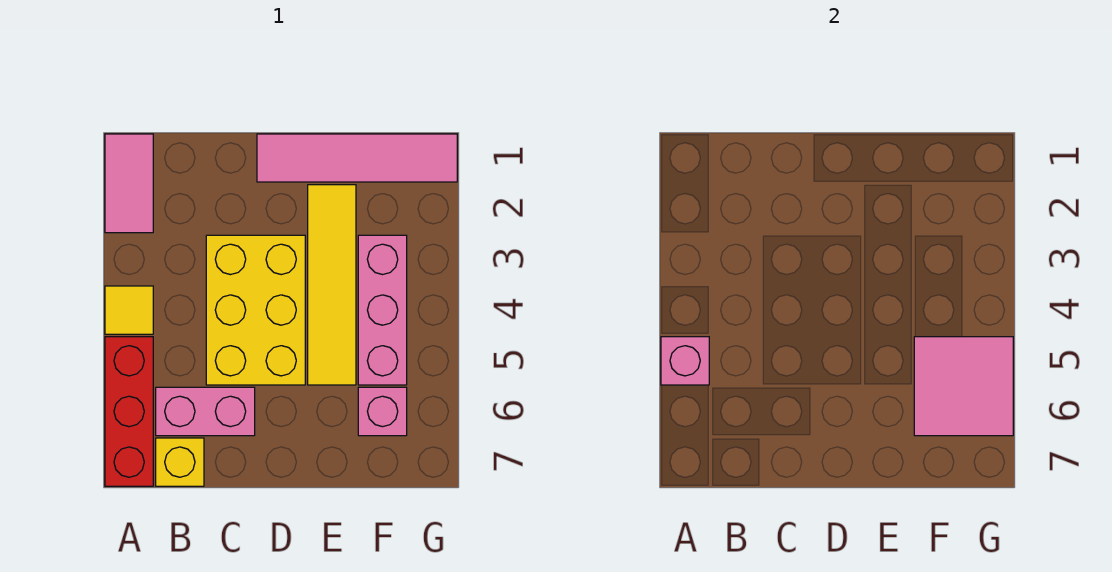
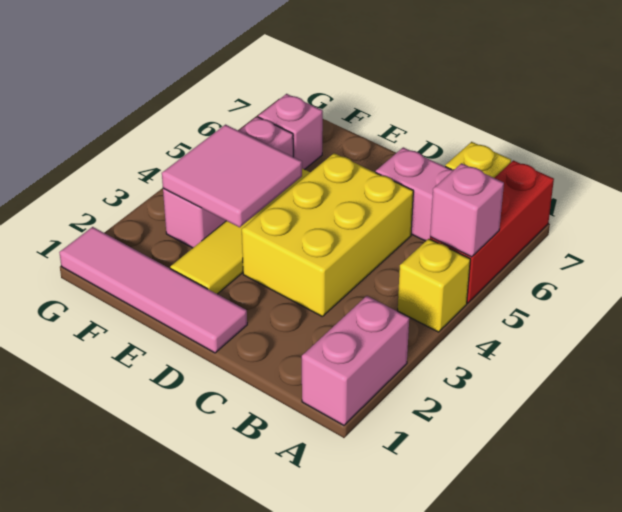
pink tile A1:A2 level 1 -> pink brick A1:A2 level 1
yellow tile A4 level 1 -> yellow brick A4 level 1
pink tile F5:G6 level 2 -> pink tile E3:F4 level 2

